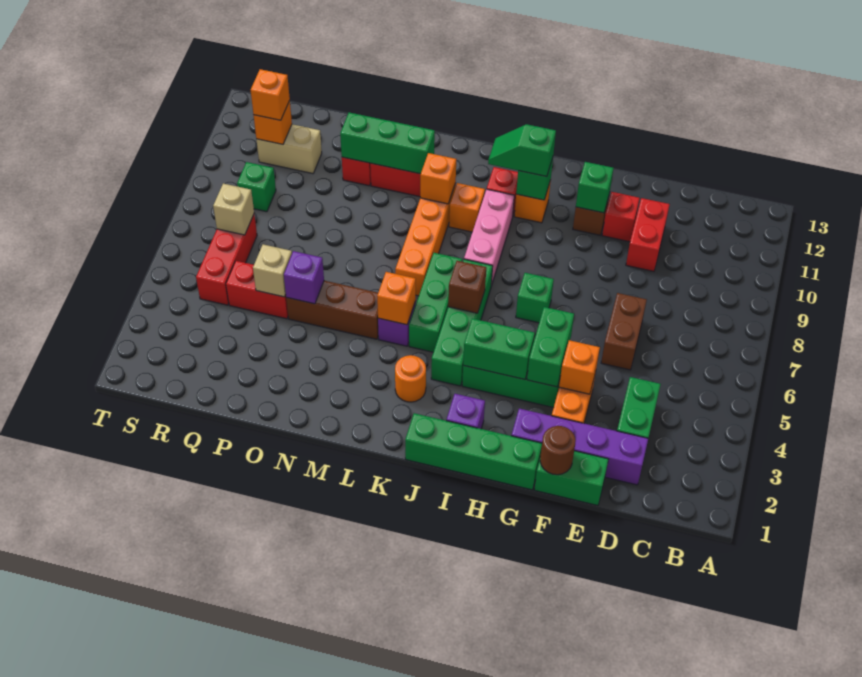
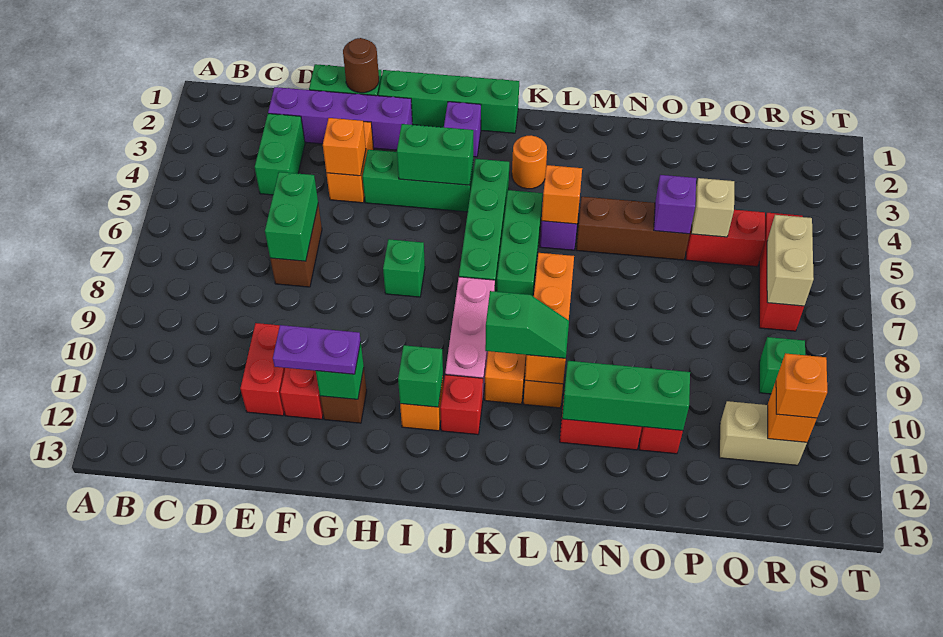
none -> purple plate F11:G11 level 3
green brick G4:G5 level 2 -> green brick E6:E7 level 2
green slope I11:J11 level 3 top I -> green slope K10:L10 level 3 top K
brown brick J6 level 2 -> none
tan brick R7 level 2 -> tan brick R6:R7 level 2

